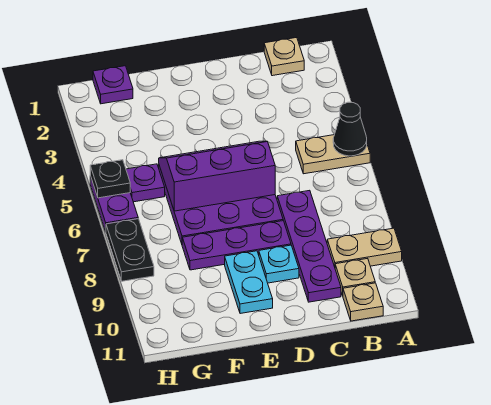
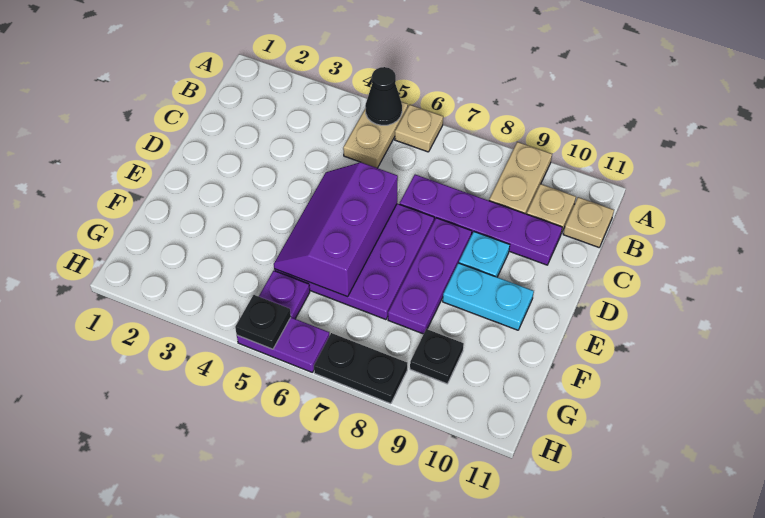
tan plate B1 level 1 -> tan plate A6 level 1
purple plate G1 level 1 -> none
none -> black plate G9 level 1

